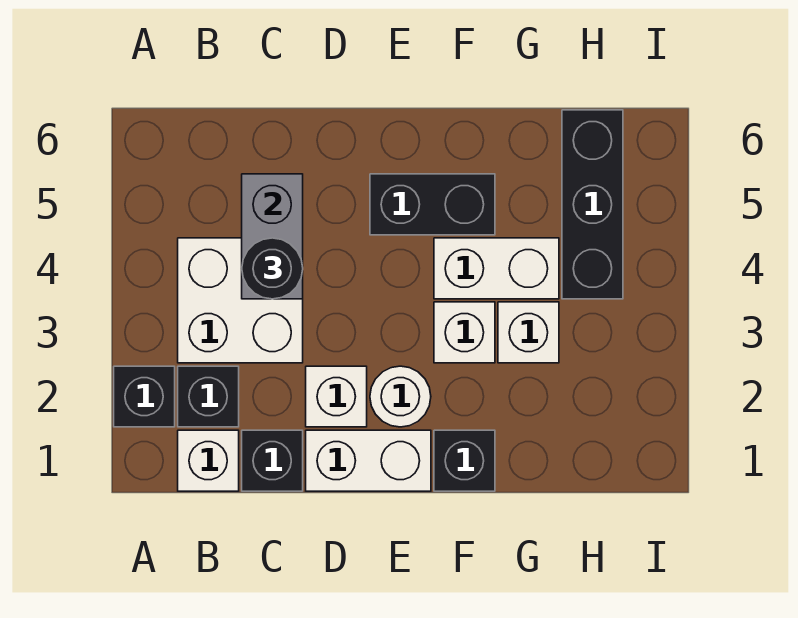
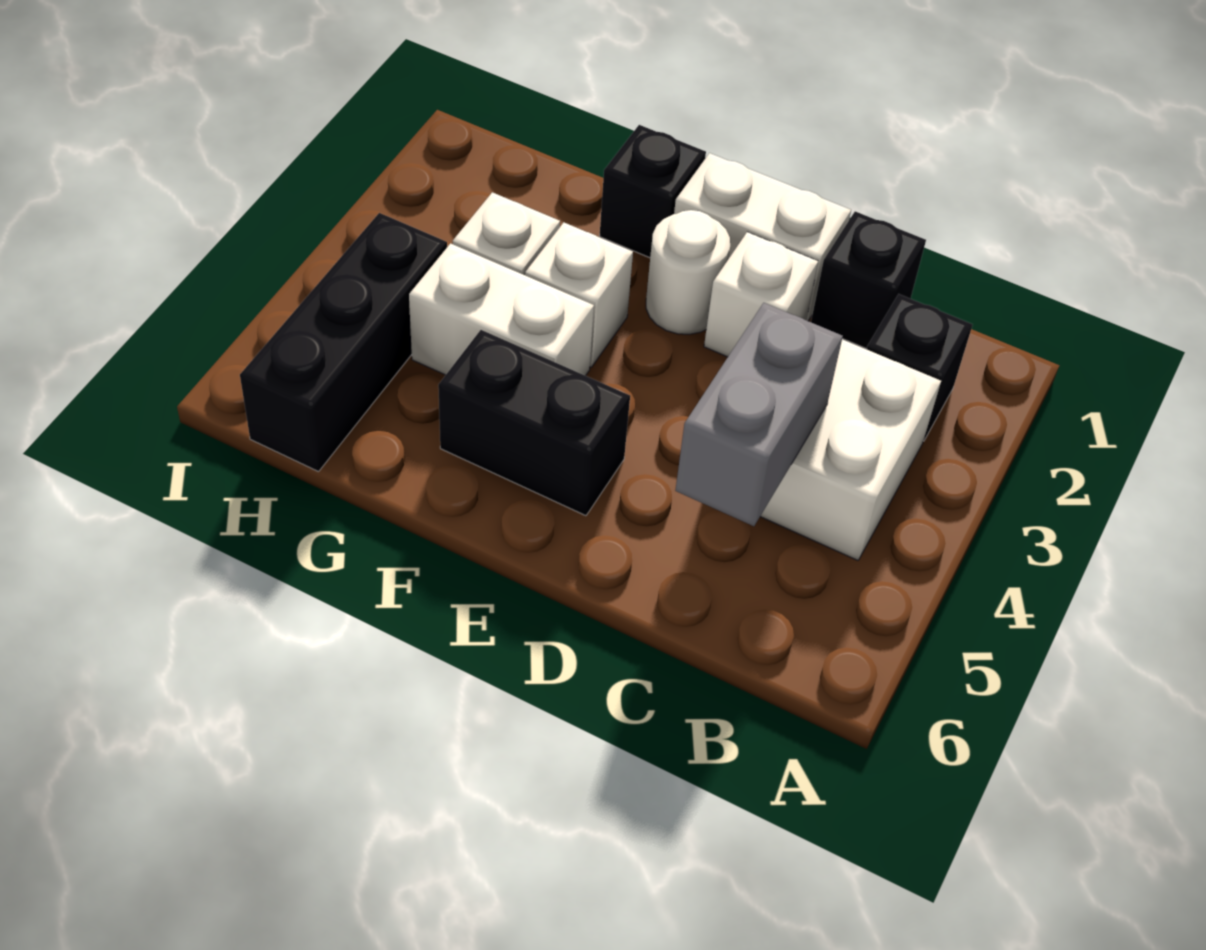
black brick A2 level 1 -> none
white brick B1 level 1 -> none
black round brick C4 level 3 -> none

